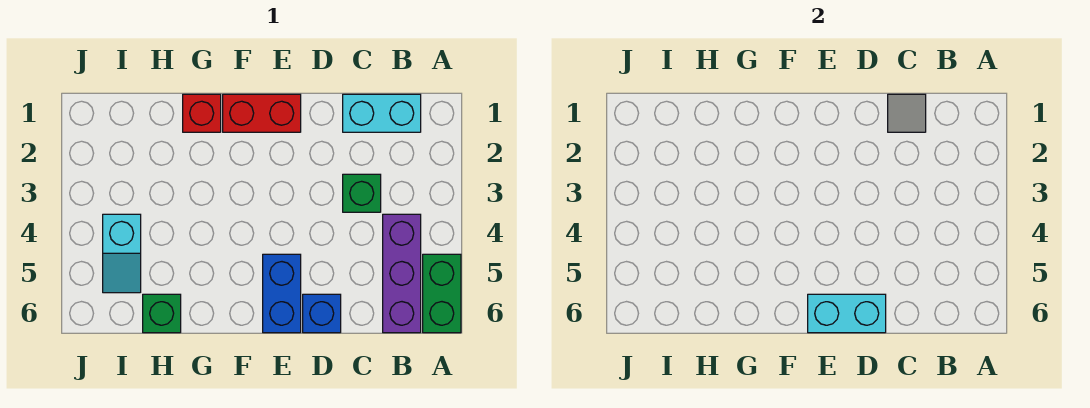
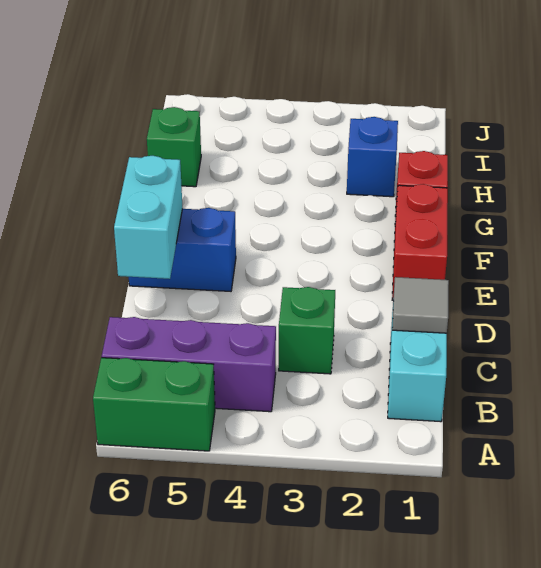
blue brick D6 level 1 -> blue brick H2 level 1
cyan slope I4:I5 level 1 top 4 -> none

